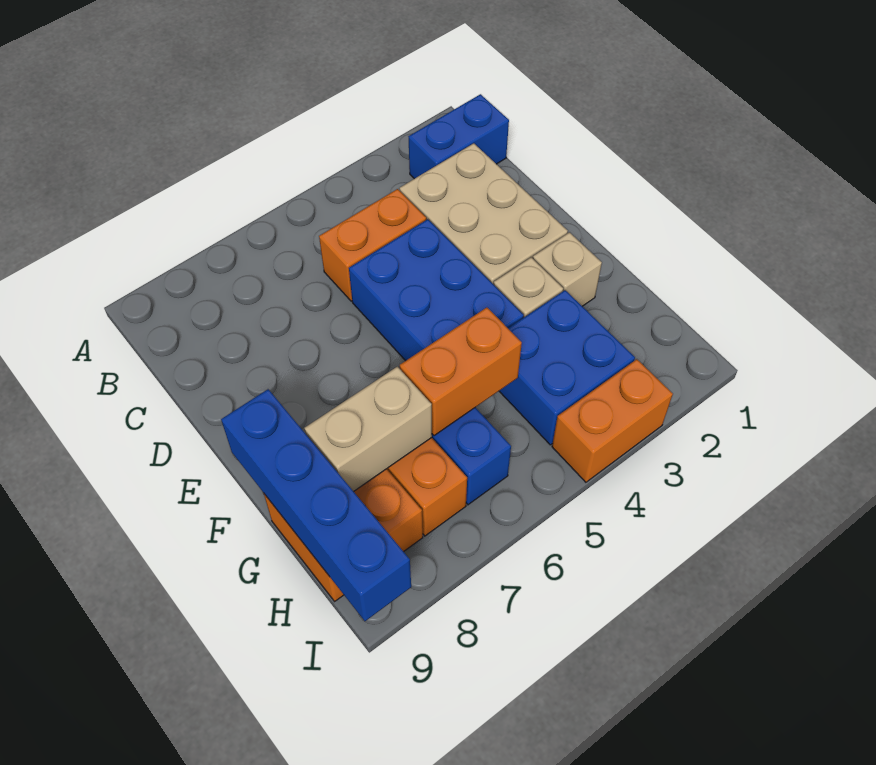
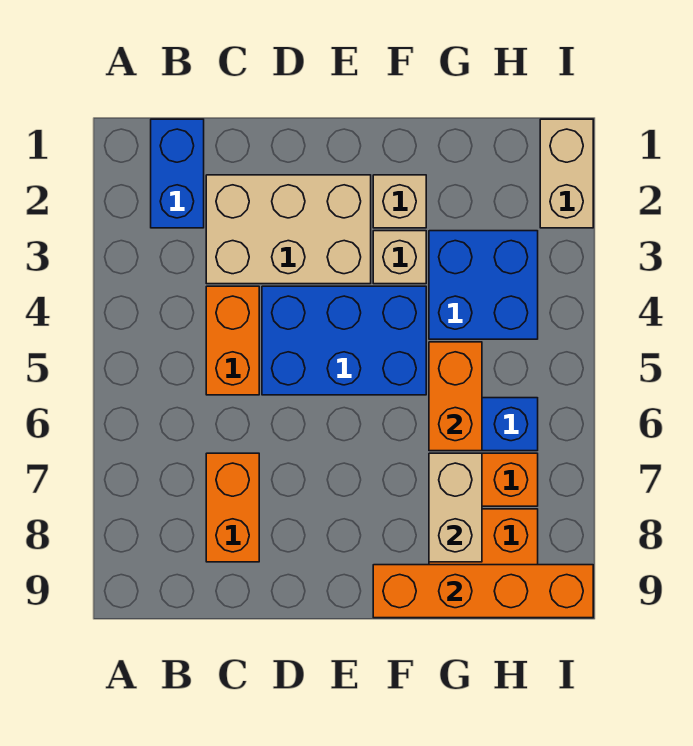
blue brick F9:I9 level 2 -> orange brick F9:I9 level 2
none -> tan brick I1:I2 level 1
orange brick I3:I4 level 1 -> orange brick C7:C8 level 1

